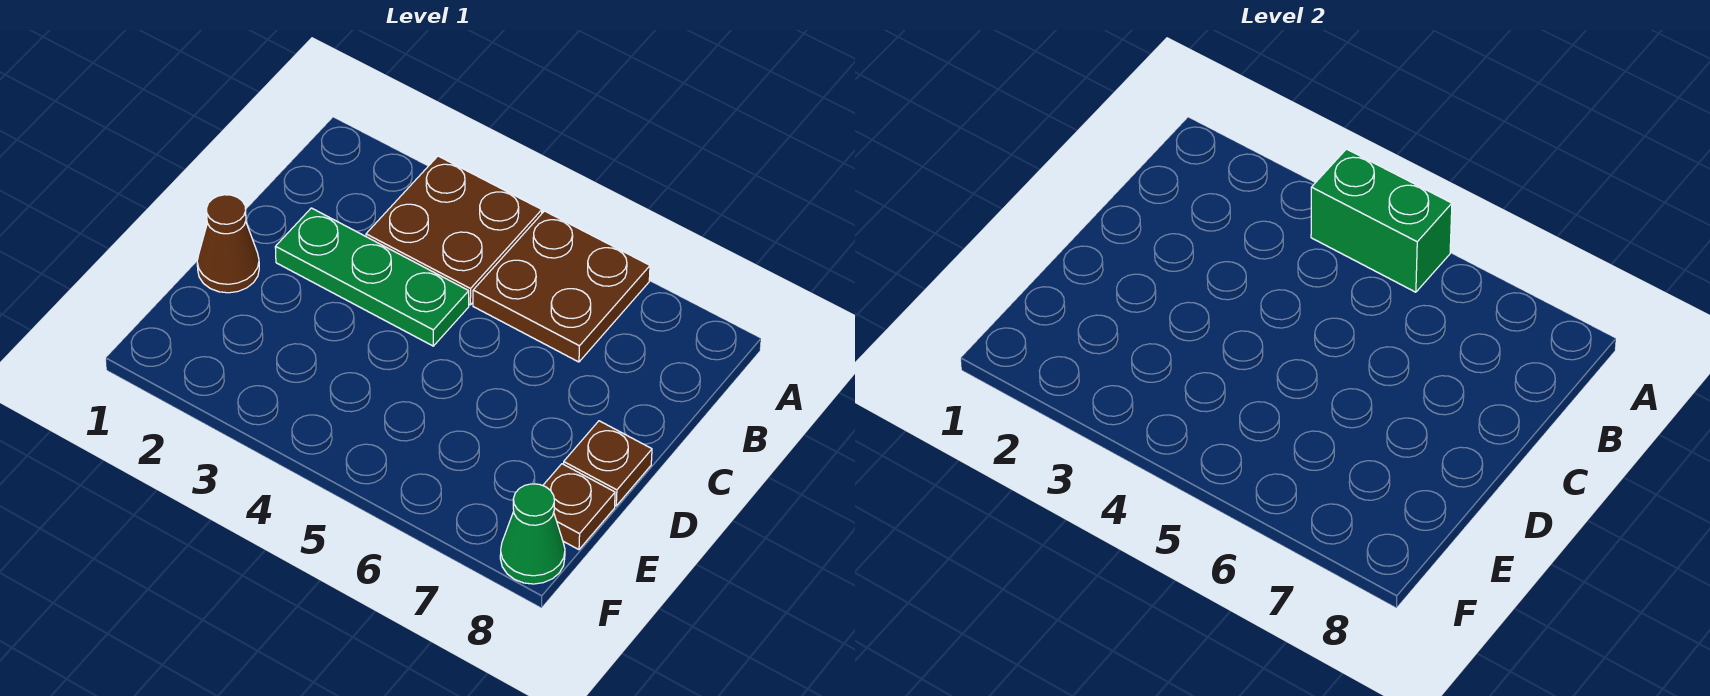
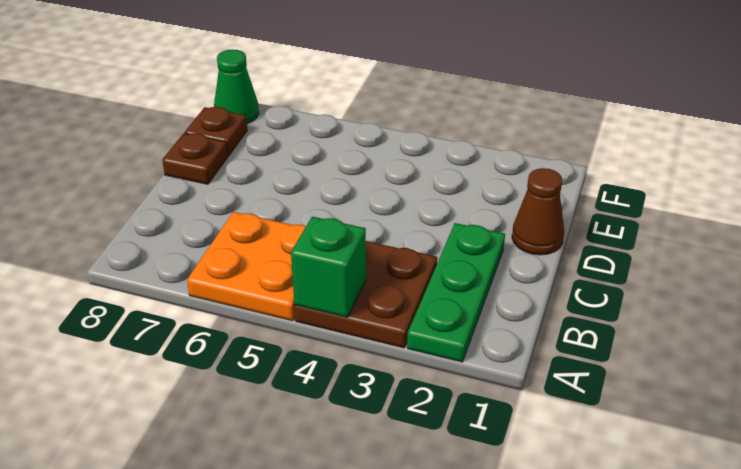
green brick A4:A5 level 2 -> green brick A4 level 2
brown plate A5:B6 level 1 -> orange plate A5:B6 level 1
green plate C2:C4 level 1 -> green plate A2:C2 level 1

